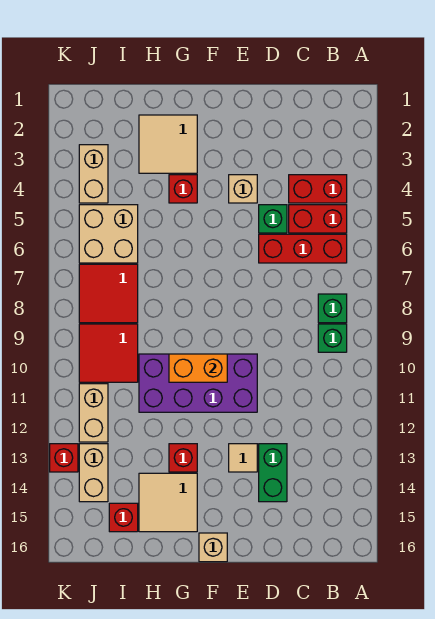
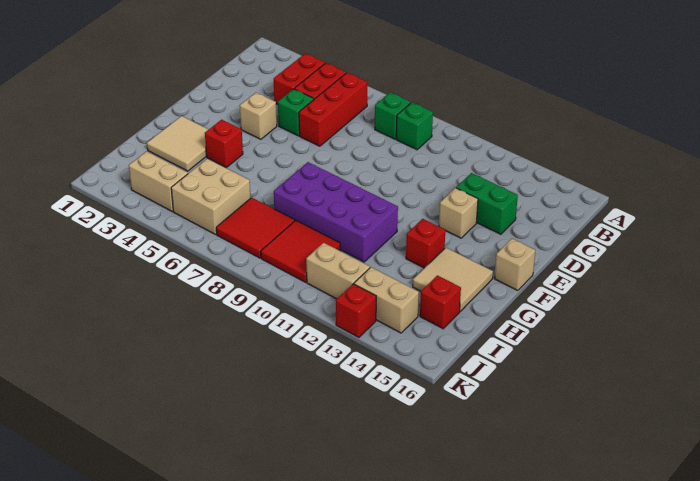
purple brick E10:H11 level 1 -> purple brick G8:H11 level 1
tan tile E13 level 1 -> tan brick E13 level 1
orange brick F10:G10 level 2 -> none

